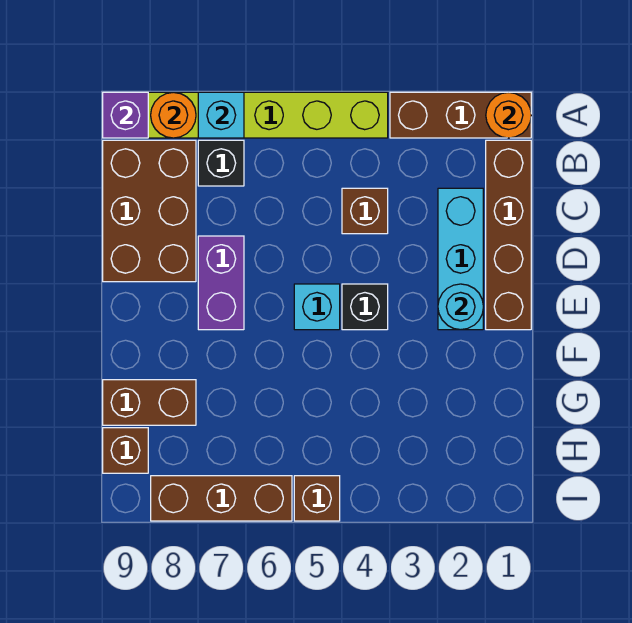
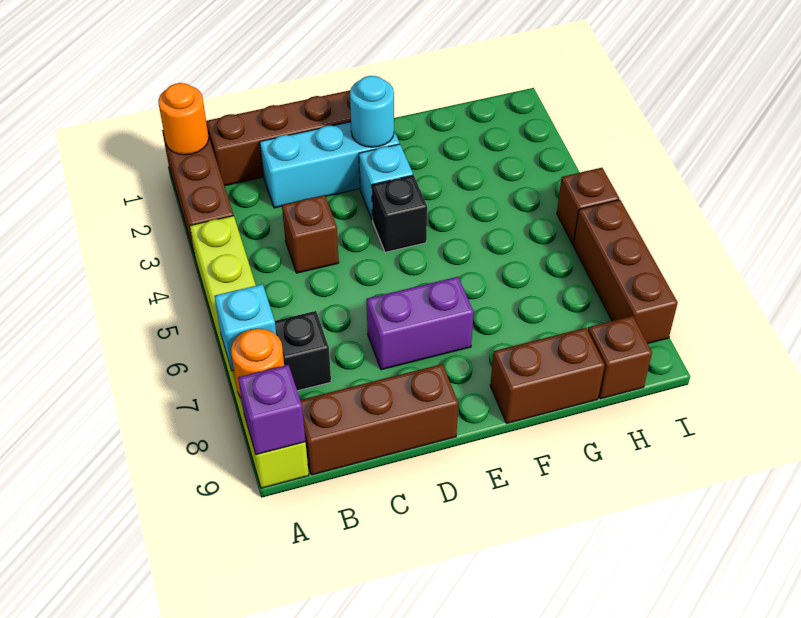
brown brick B8:D9 level 1 -> brown brick B9:D9 level 1
cyan brick E5 level 1 -> cyan brick E3 level 1
brown brick G8:G9 level 1 -> brown brick F9:G9 level 1

